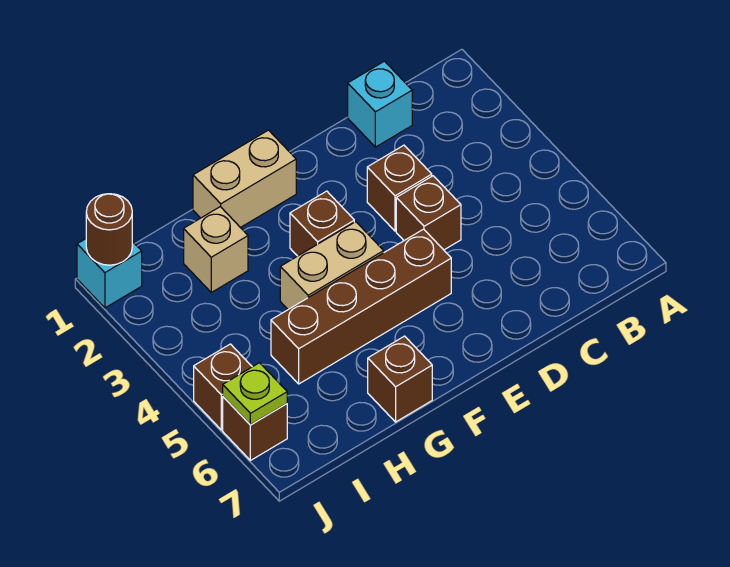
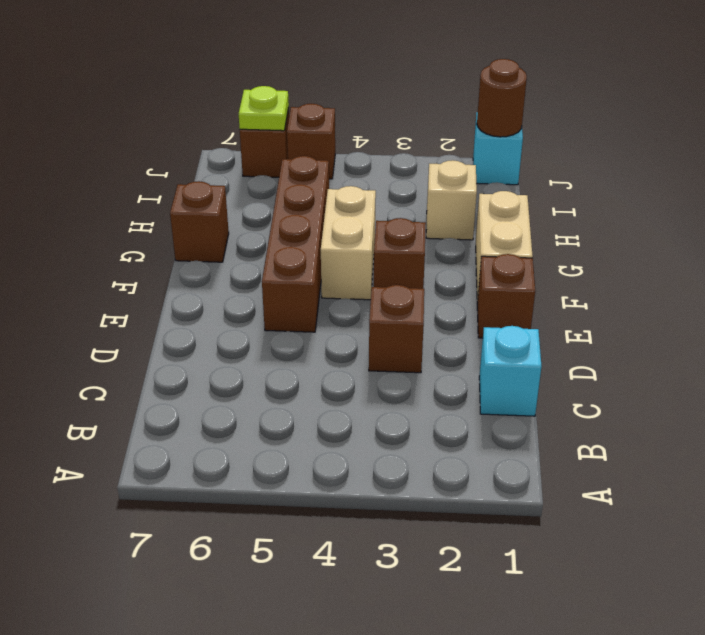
brown brick D4 level 1 -> brown brick E1 level 1

